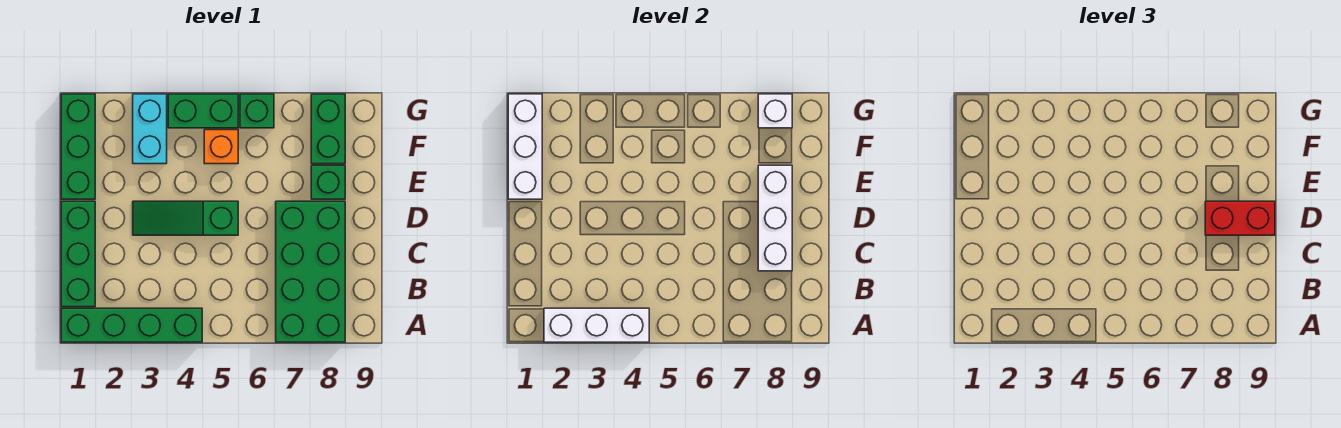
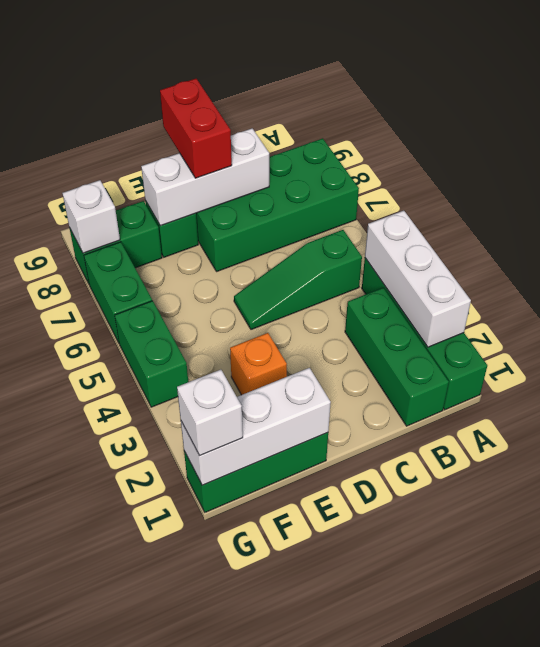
green brick B1:D1 level 1 -> green brick B1:B3 level 1
green slope D3:D5 level 1 top 5 -> green slope B5:D5 level 1 top B
cyan brick F3:G3 level 1 -> none
orange brick F5 level 1 -> orange brick E3 level 1
none -> white brick G1 level 3
green brick G6 level 1 -> green brick G6:G7 level 1

